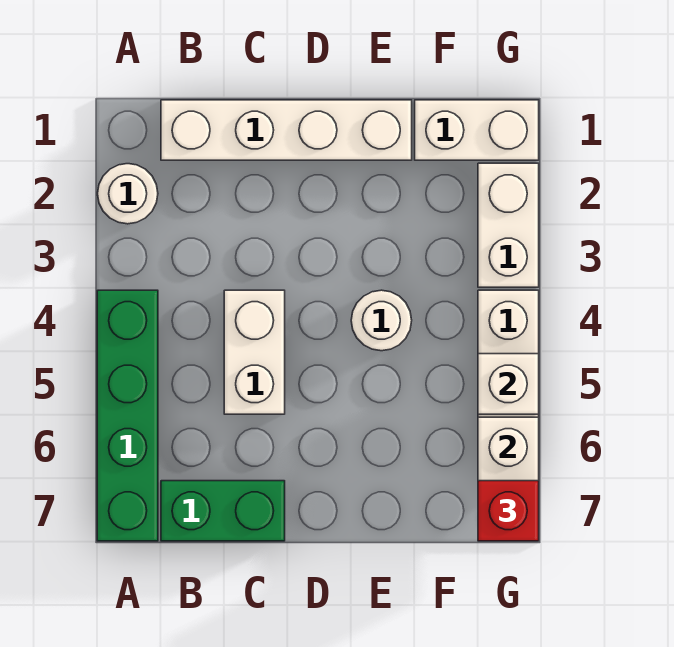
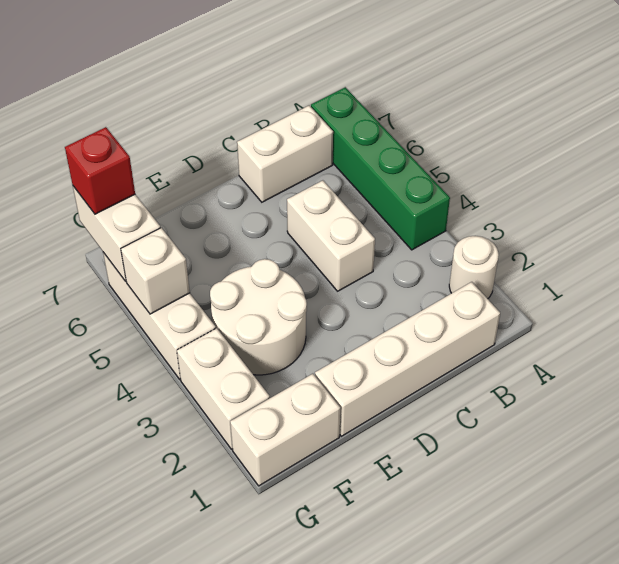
green brick B7:C7 level 1 -> white brick B7:C7 level 1
white round brick E4 level 1 -> white round brick E3:F4 level 1

